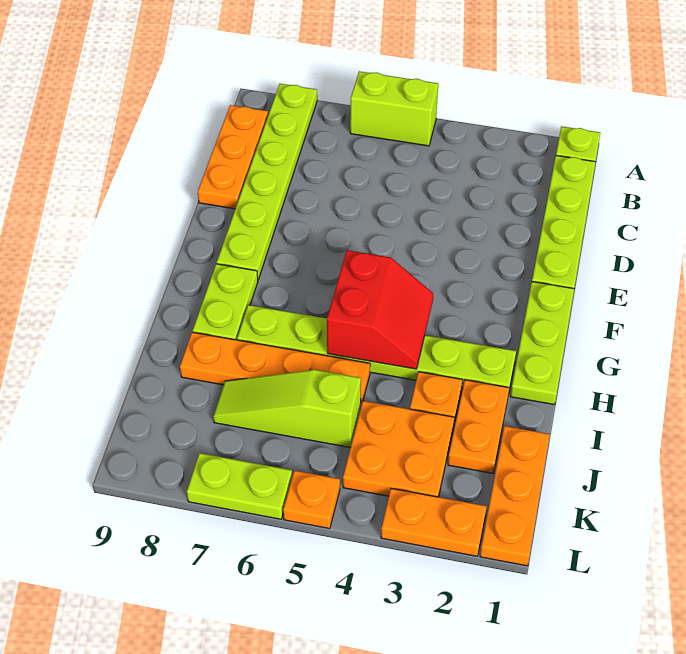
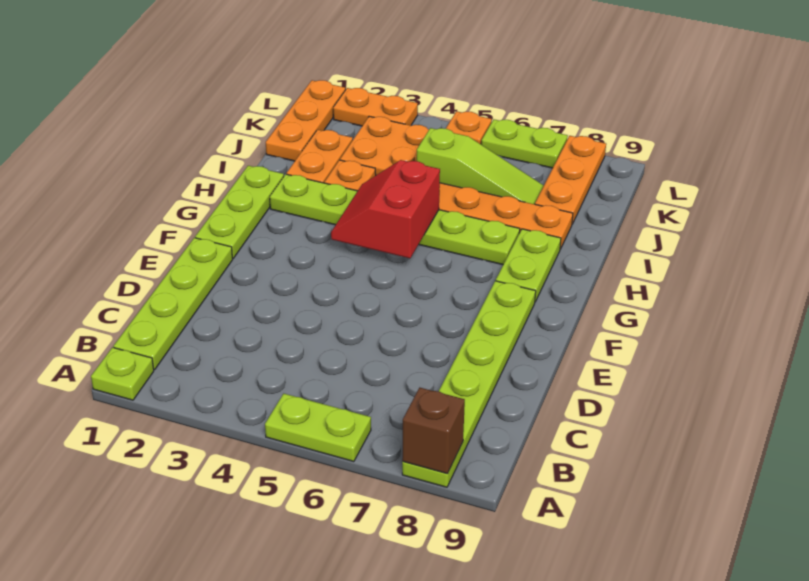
lime brick A5:A6 level 1 -> lime plate A5:A6 level 1
none -> brown brick A8 level 2
orange plate B9:D9 level 1 -> orange plate J8:L8 level 1

